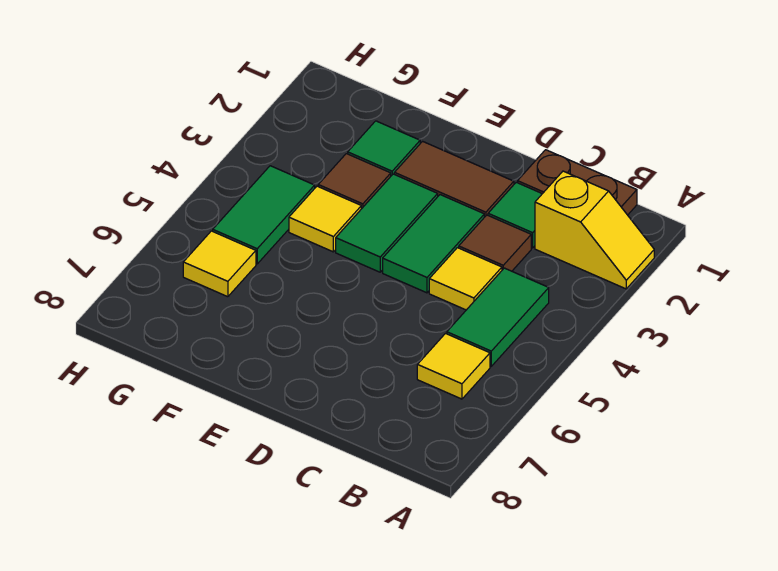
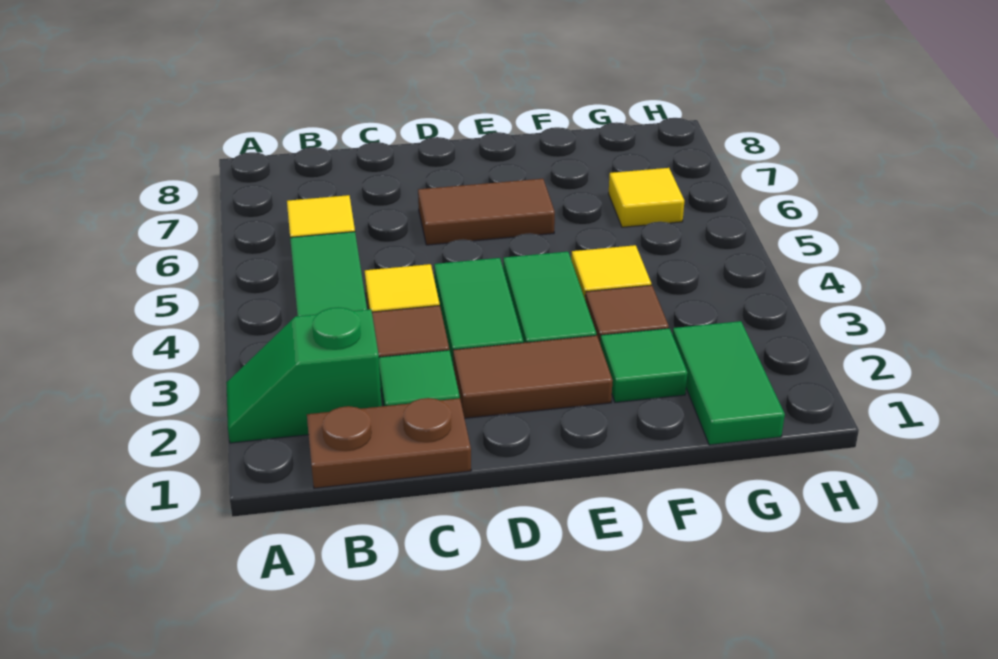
yellow slope A2:B2 level 1 top B -> green slope A2:B2 level 1 top B
none -> brown tile D6:E6 level 1
green tile G4:G5 level 1 -> green tile G1:G2 level 1

